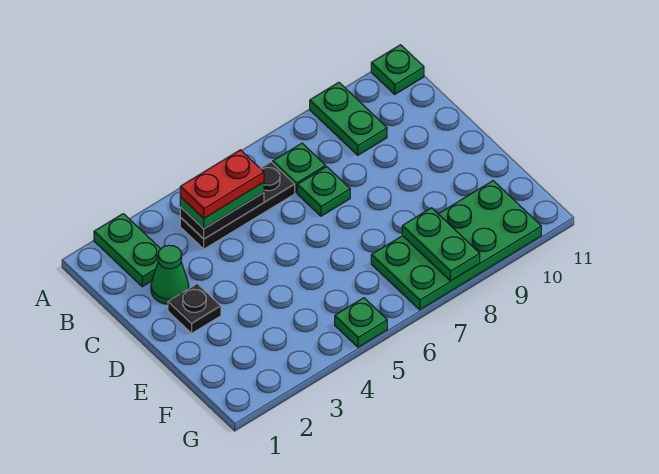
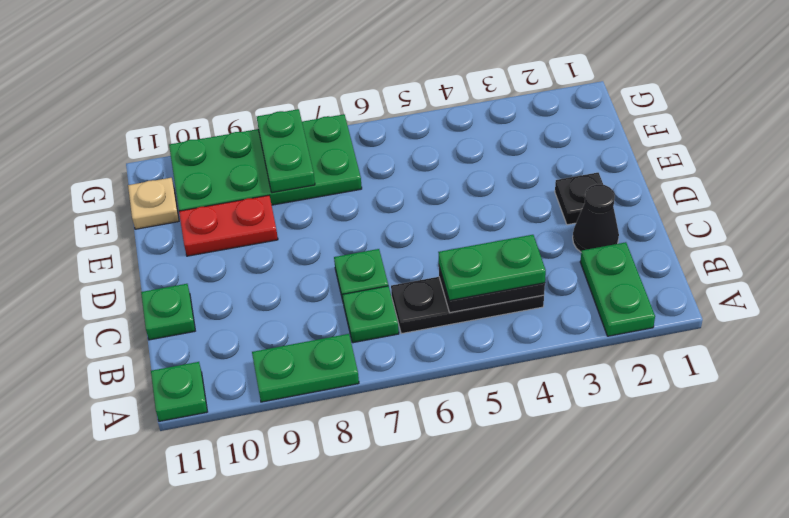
green plate A9:B9 level 1 -> green plate A8:A9 level 1
red plate B4:B5 level 4 -> red plate E9:E10 level 1
green cone C2 level 1 -> black cone C2 level 1
none -> tan plate F11 level 1
green plate G5 level 1 -> green plate C11 level 1

